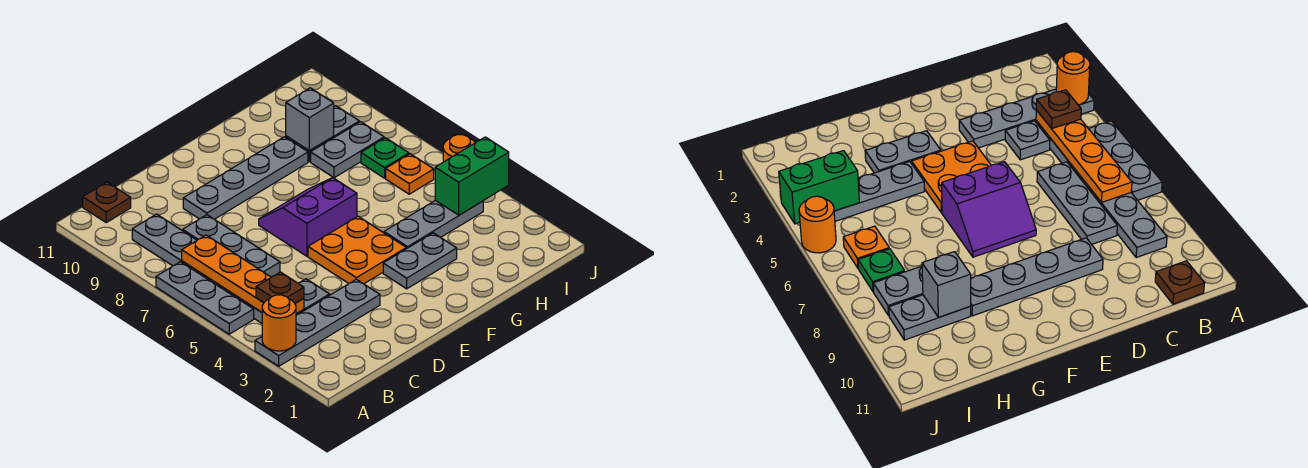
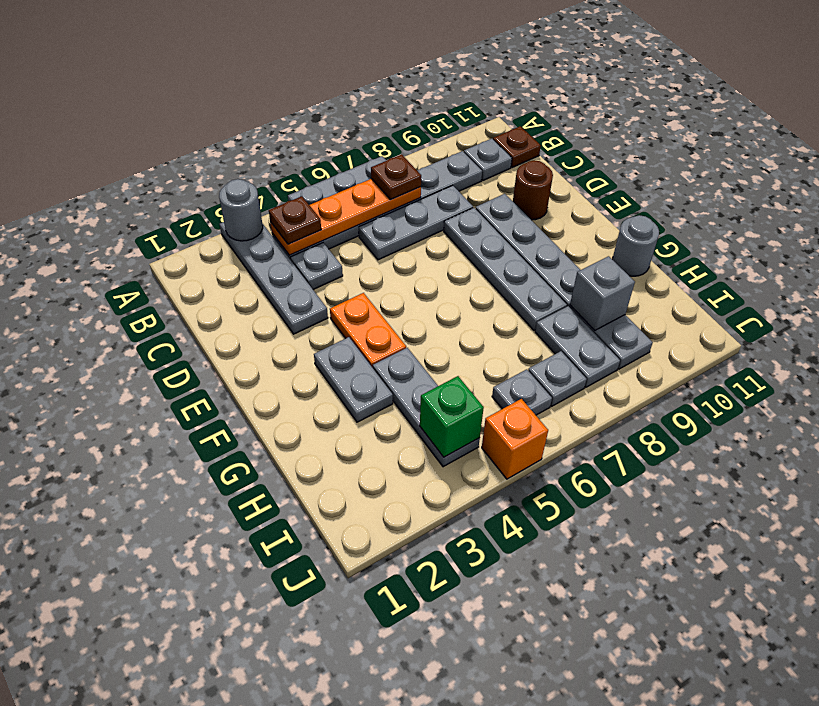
orange round brick A3 level 2 -> grey round brick A3 level 2
none -> brown plate B7 level 3
none -> grey plate B10 level 1
none -> grey plate D8:G8 level 1
none -> brown round brick D10 level 1
orange plate E4:F5 level 1 -> orange plate E4:F4 level 1
purple slope E6:F7 level 1 top 6 -> none
none -> grey round brick G11 level 1
green brick I4:J4 level 2 -> green brick I4 level 2
orange plate I6 level 1 -> grey plate I6 level 1
green plate I7 level 1 -> grey plate I7 level 1
orange round brick J5 level 1 -> orange brick J5 level 1

